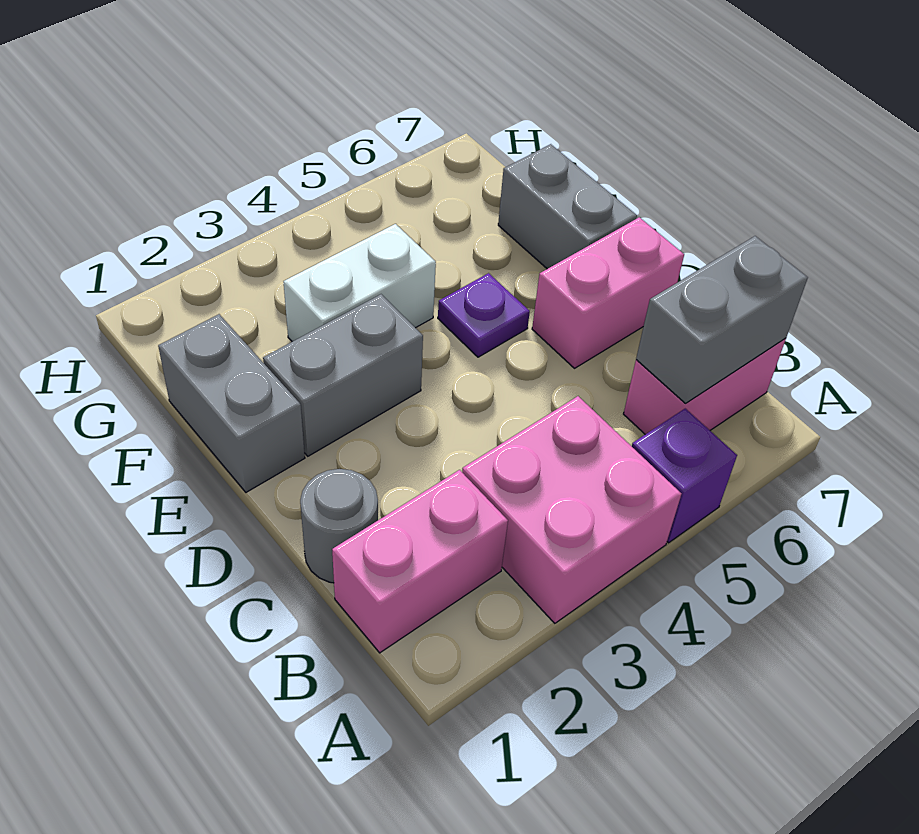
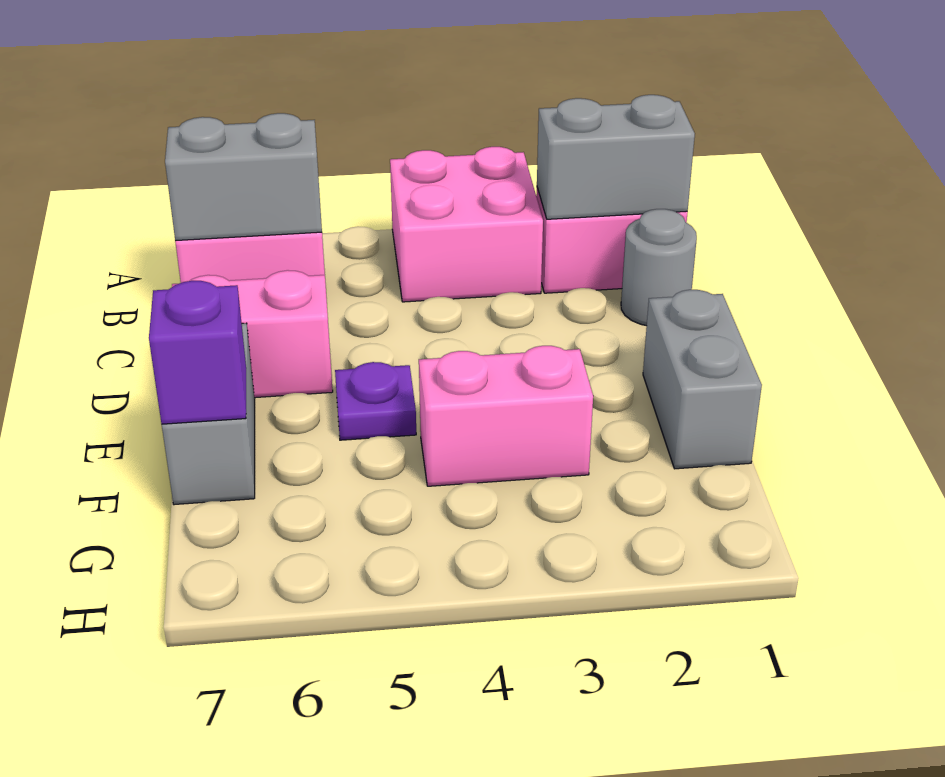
purple brick A5 level 1 -> purple brick F7 level 2
grey brick E2:E3 level 1 -> grey brick B1:B2 level 2
white brick F3:F4 level 1 -> pink brick F3:F4 level 1

